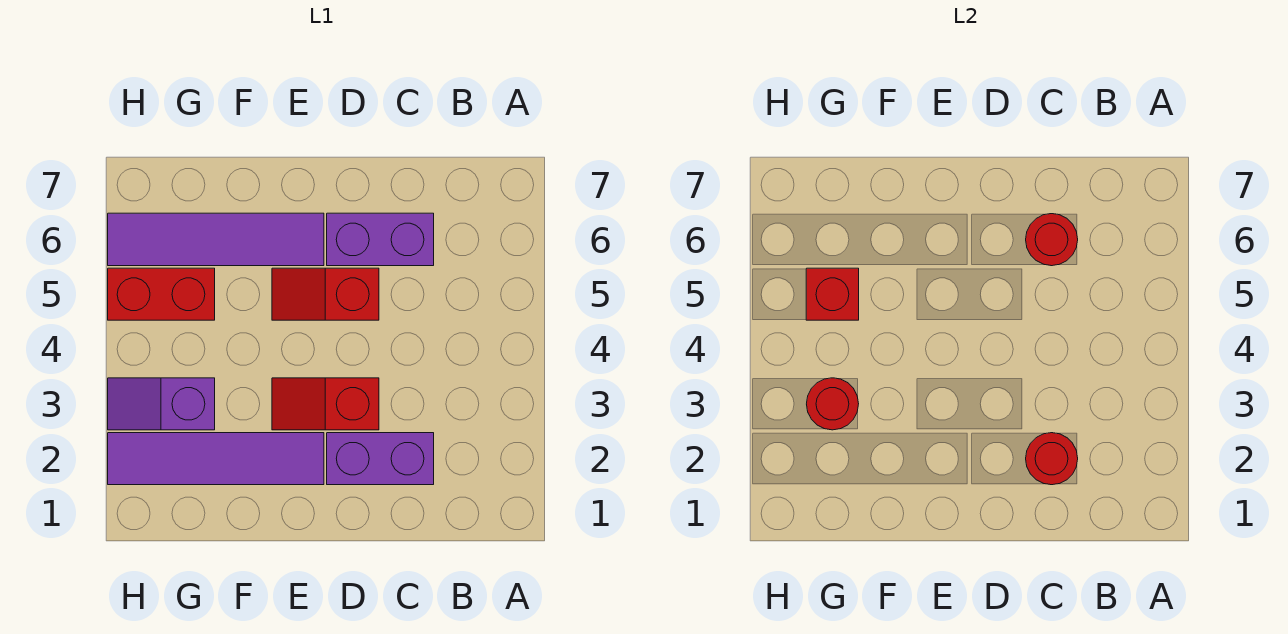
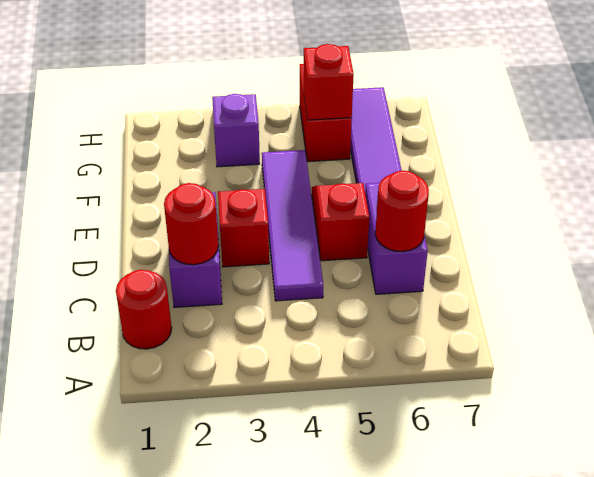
purple tile E2:H2 level 1 -> purple tile C4:F4 level 1
red round brick G3 level 2 -> red round brick B1 level 1

